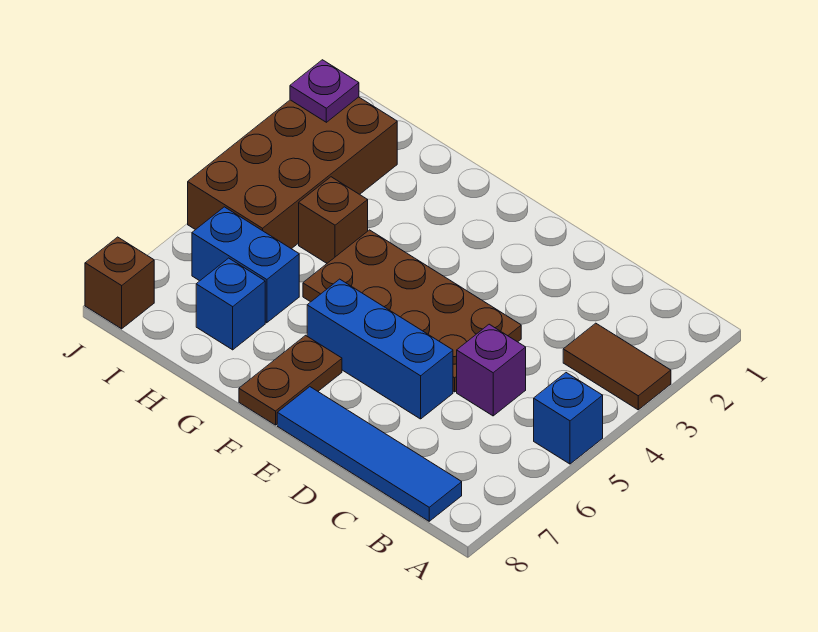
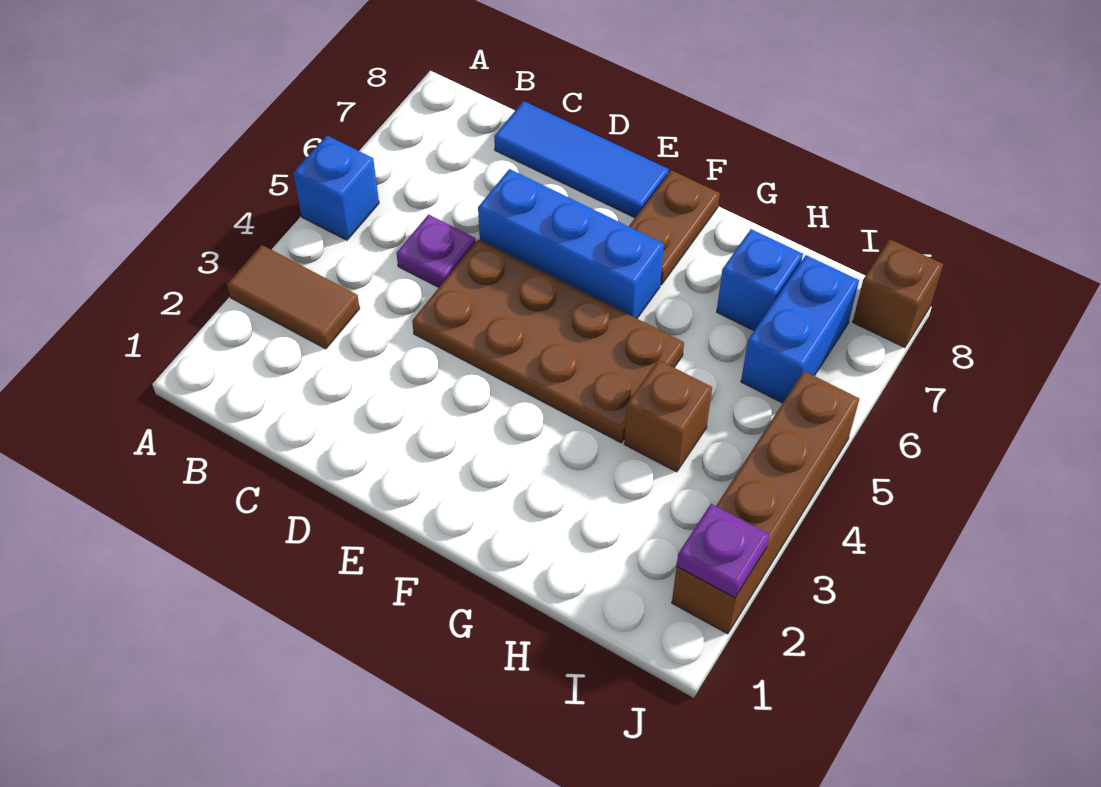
blue tile B8:E8 level 1 -> blue tile C8:E8 level 1
purple brick C5 level 1 -> purple plate C5 level 1
blue brick H6:I6 level 1 -> blue brick I6:I7 level 1
brown brick I2:J5 level 1 -> brown brick J2:J5 level 1

